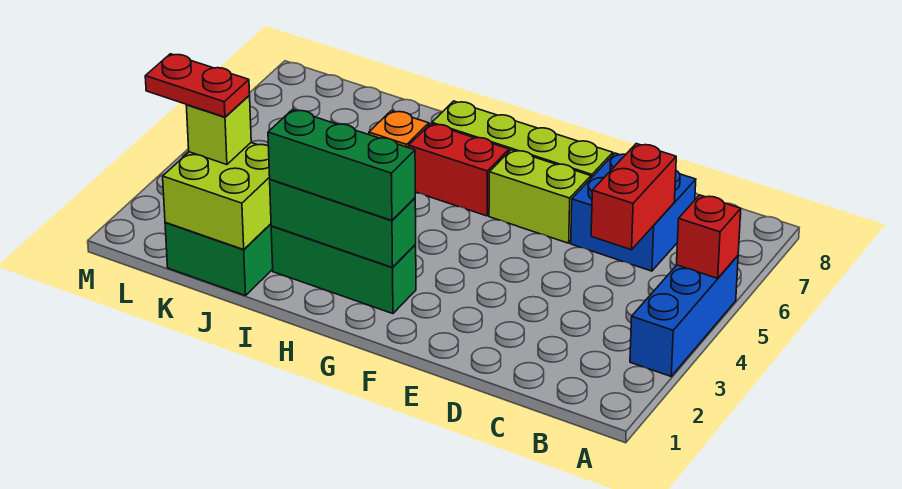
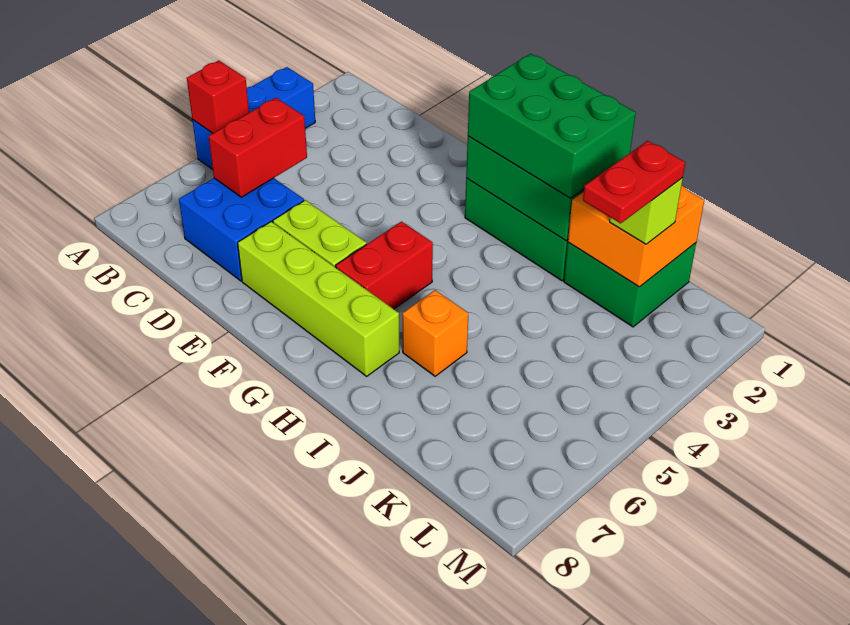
green brick G2:I2 level 3 -> green brick G1:I2 level 3
red brick G6:H6 level 1 -> red brick G5:G6 level 1
lime brick J1:K2 level 2 -> orange brick J1:K2 level 2
red plate K2:L2 level 4 -> red plate K2:K3 level 4

